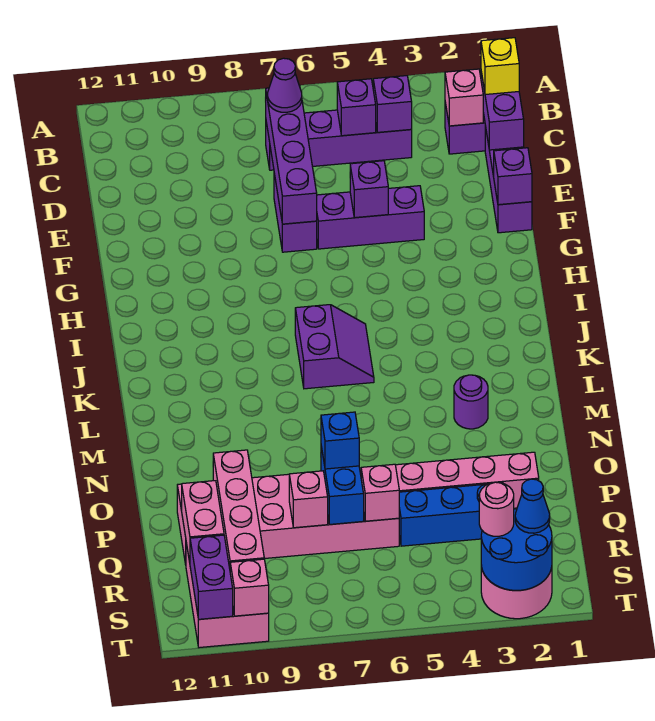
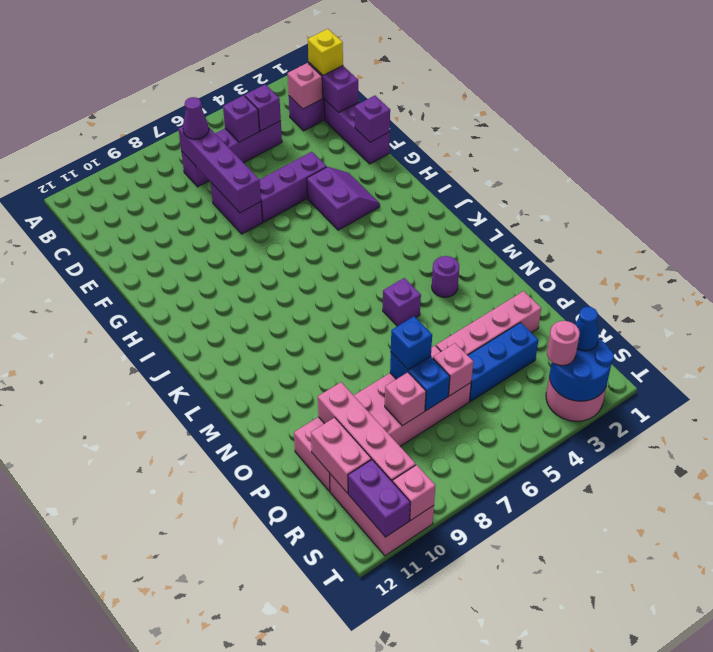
purple brick F5 level 2 -> purple brick M5 level 1
purple slope J6:K7 level 1 top 7 -> purple slope G3:H4 level 1 top 4

